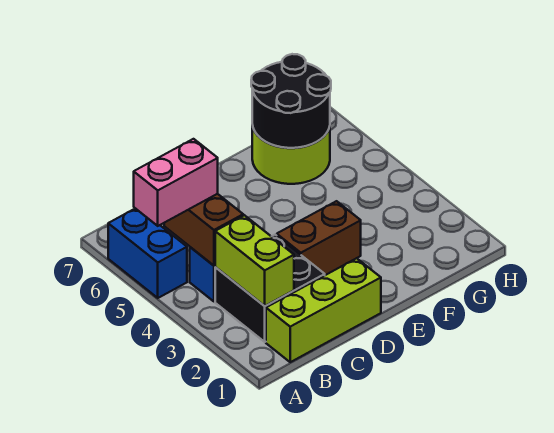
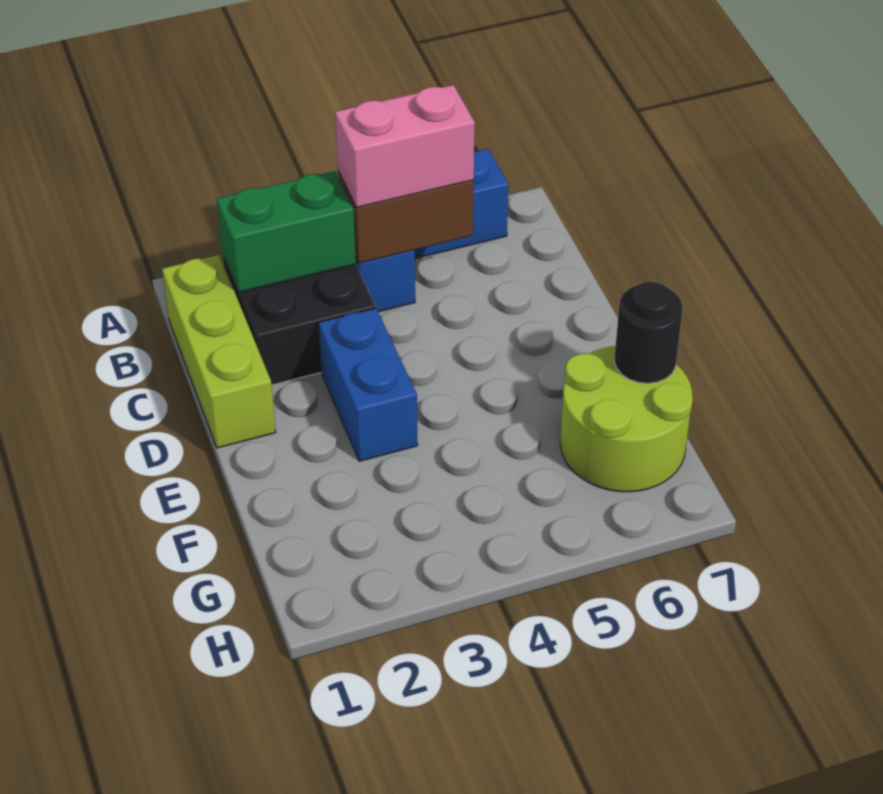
pink brick A5:B5 level 3 -> pink brick B4:B5 level 3
lime brick B2:B3 level 2 -> green brick B2:B3 level 2
brown brick D3:E3 level 1 -> blue brick D3:E3 level 1
black round brick F6:G7 level 2 -> black round brick F7 level 2

